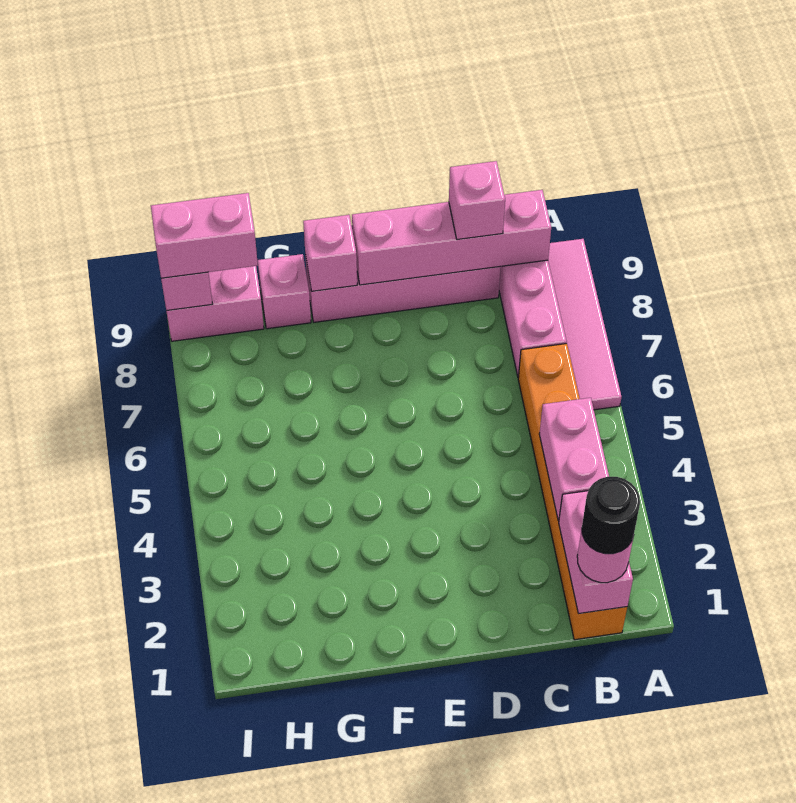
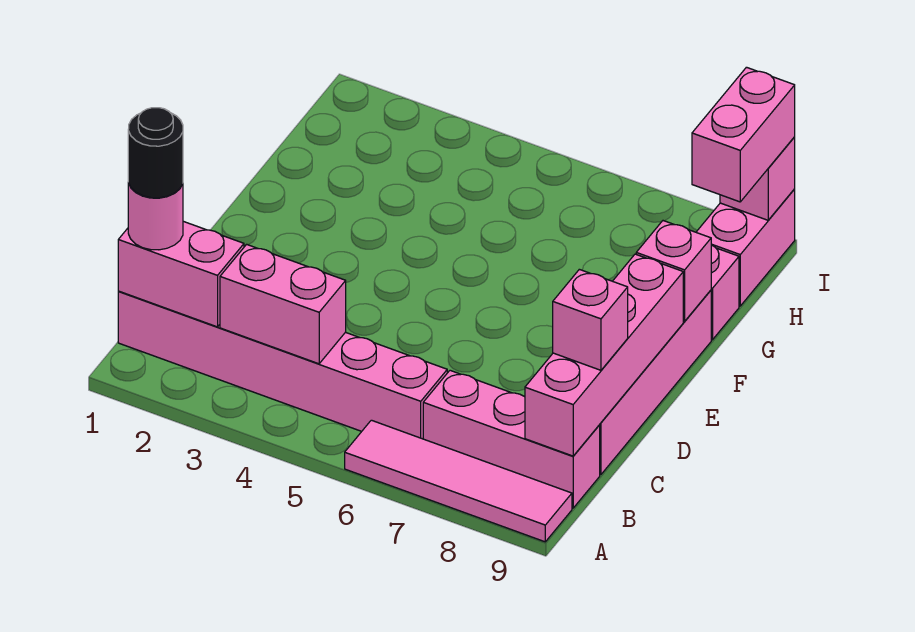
orange brick B1:B6 level 1 -> pink brick B1:B6 level 1

